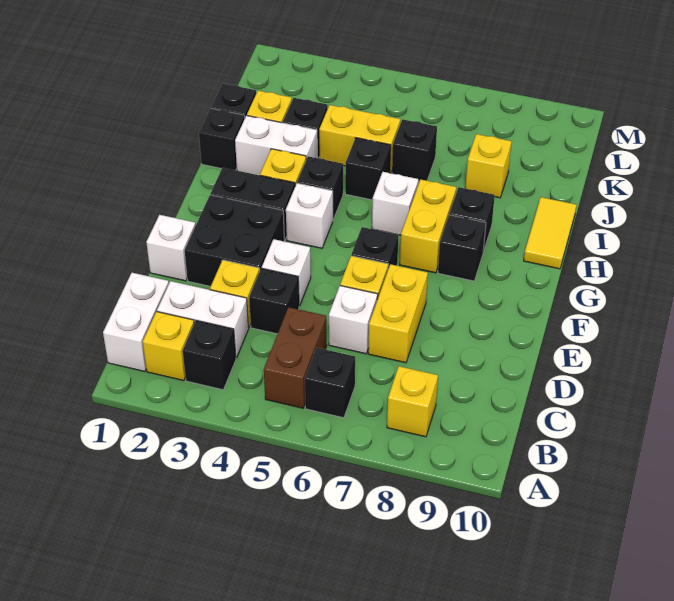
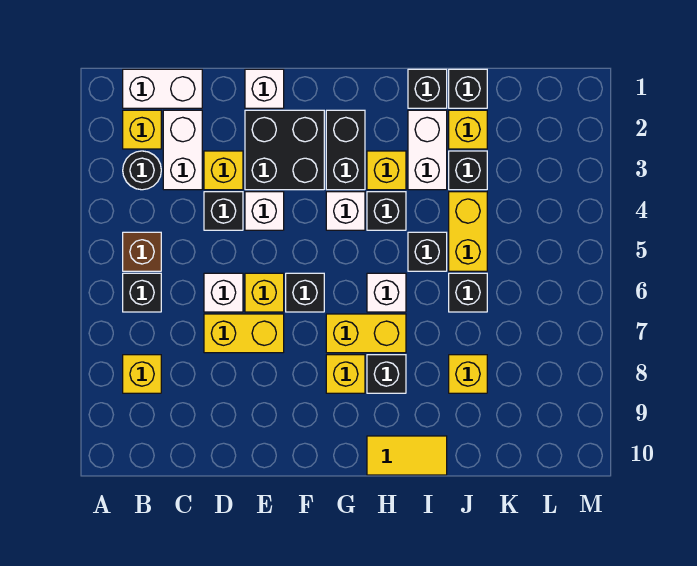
black brick B3 level 1 -> black round brick B3 level 1
brown brick B5:C5 level 1 -> brown brick B5 level 1
black brick G8 level 1 -> yellow brick G8 level 1

